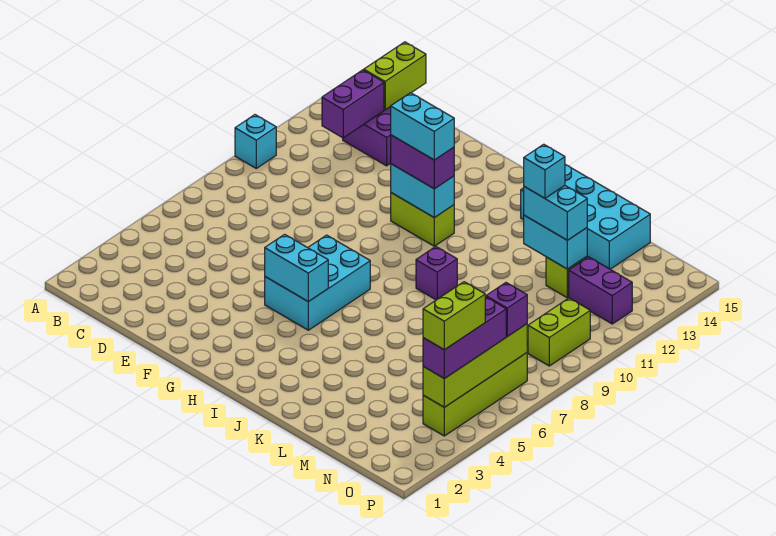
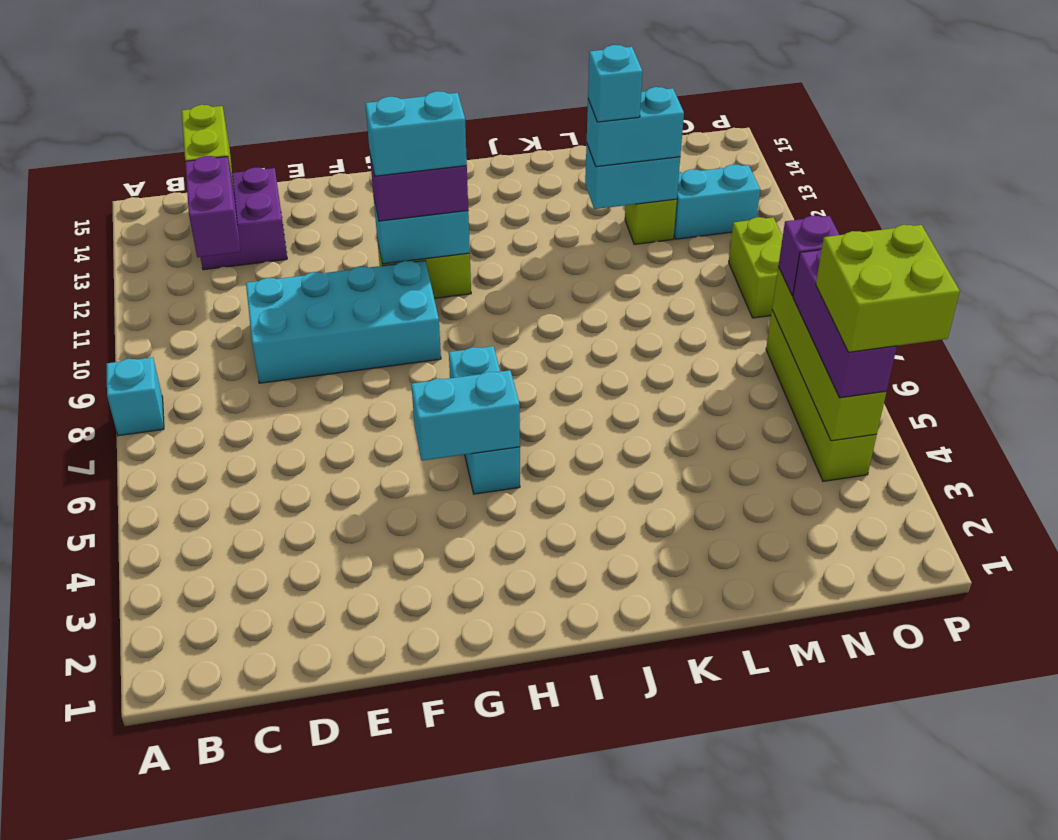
cyan brick A10 level 1 -> cyan brick A8 level 1
cyan brick G5:H7 level 1 -> cyan brick H5:H7 level 1
purple brick J9 level 1 -> none
cyan brick J14:M15 level 1 -> cyan brick D9:G10 level 1
purple brick N12:O12 level 1 -> cyan brick N12:O12 level 1
lime brick O4:O5 level 4 -> lime brick O4:P5 level 4

